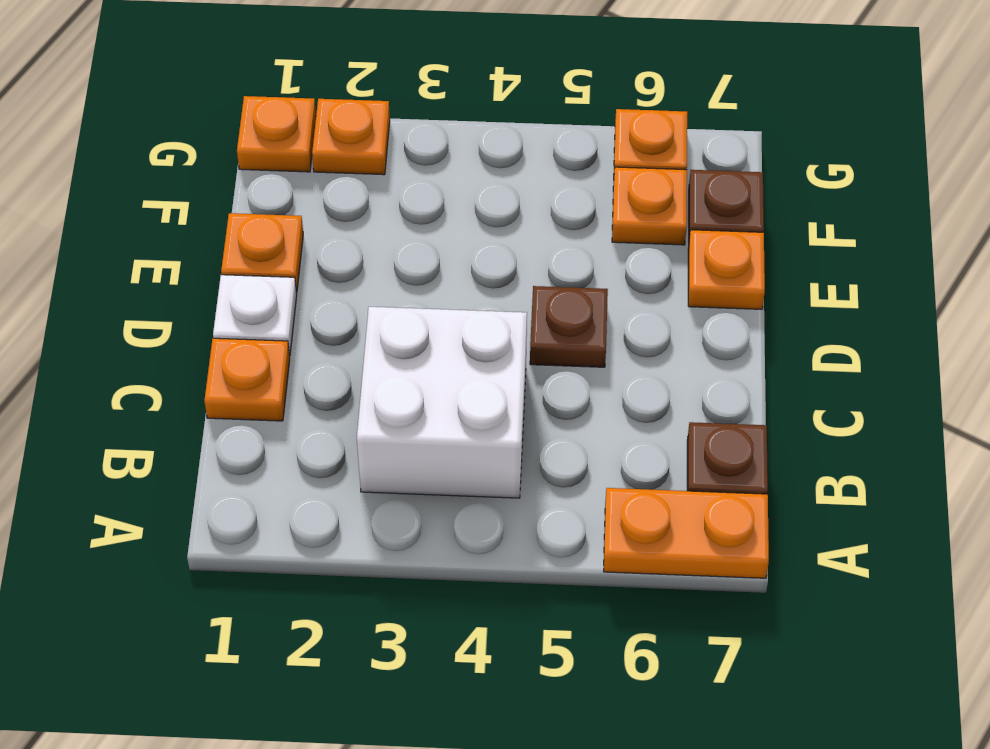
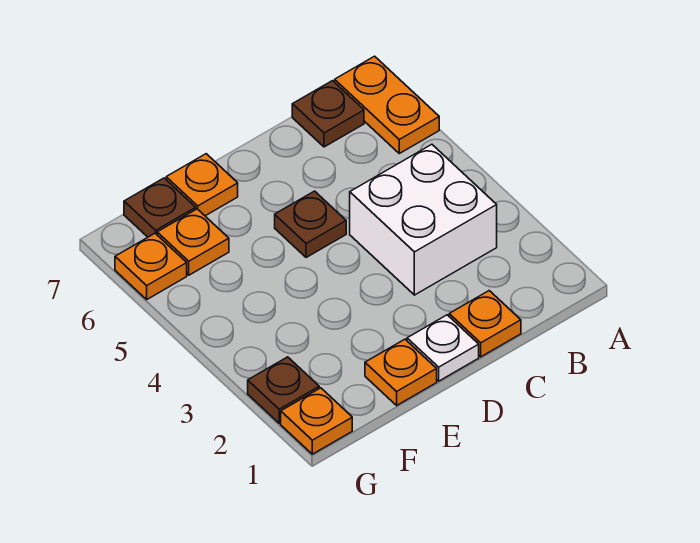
orange plate G2 level 1 -> brown plate G2 level 1

